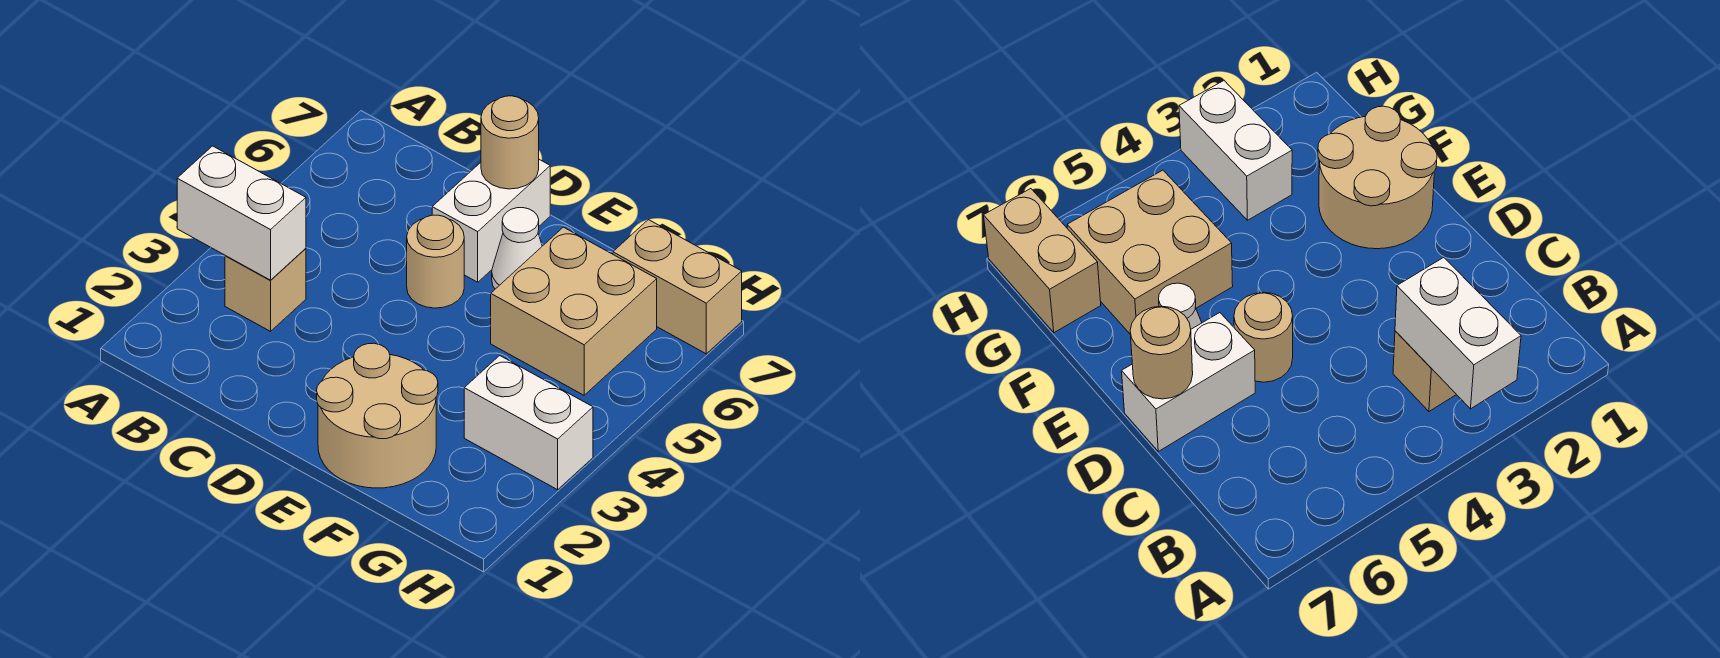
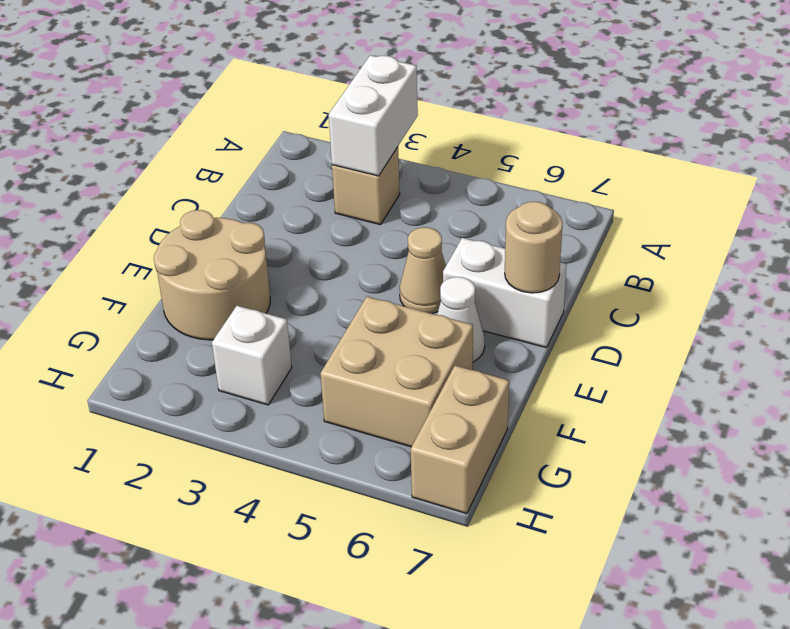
tan round brick D5 level 1 -> tan cone D5 level 1
white brick G3:H3 level 1 -> white brick G3 level 1

